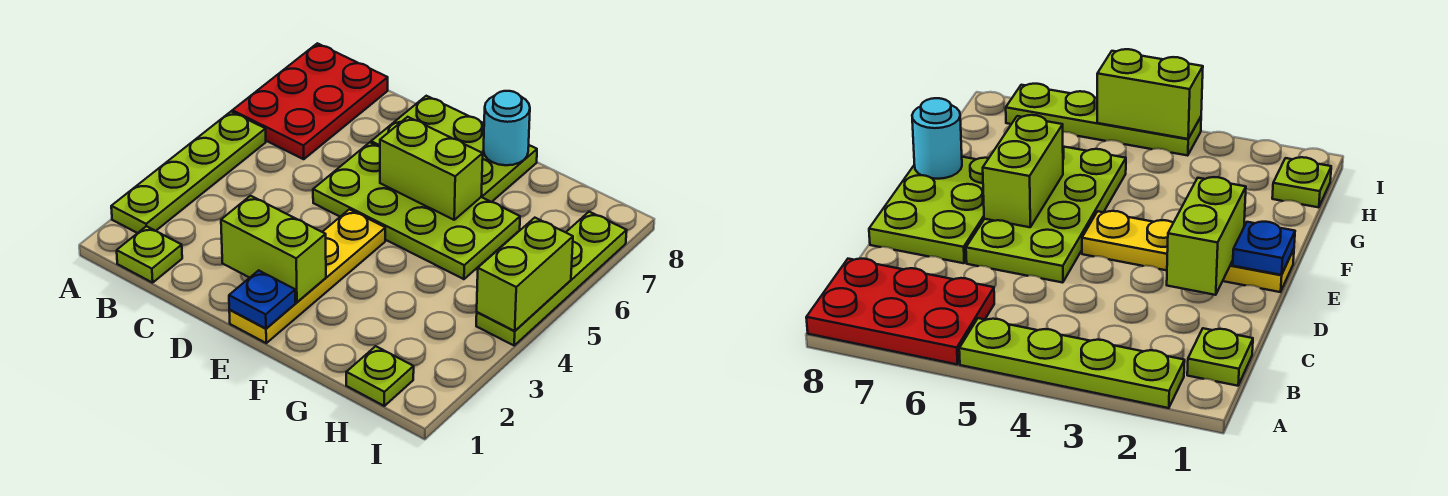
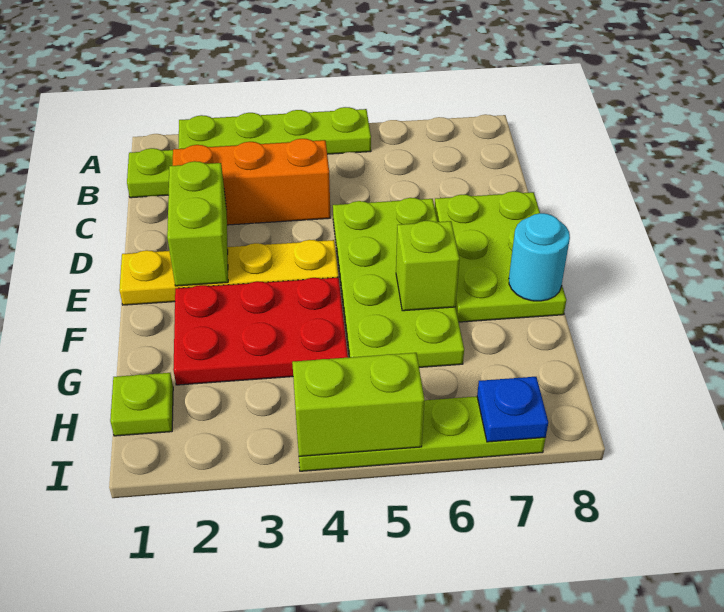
red plate A6:B8 level 1 -> red plate F2:G4 level 1
none -> orange brick C2:C4 level 1
blue plate E1 level 2 -> blue plate I7 level 2
lime brick E6:F6 level 2 -> lime brick F6 level 2

